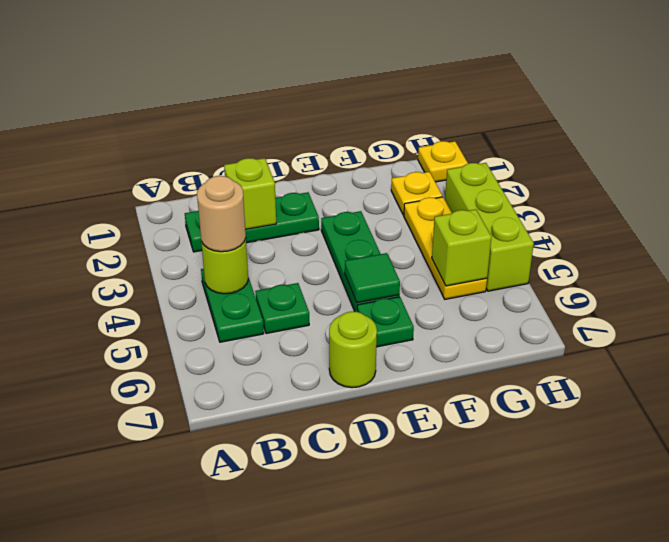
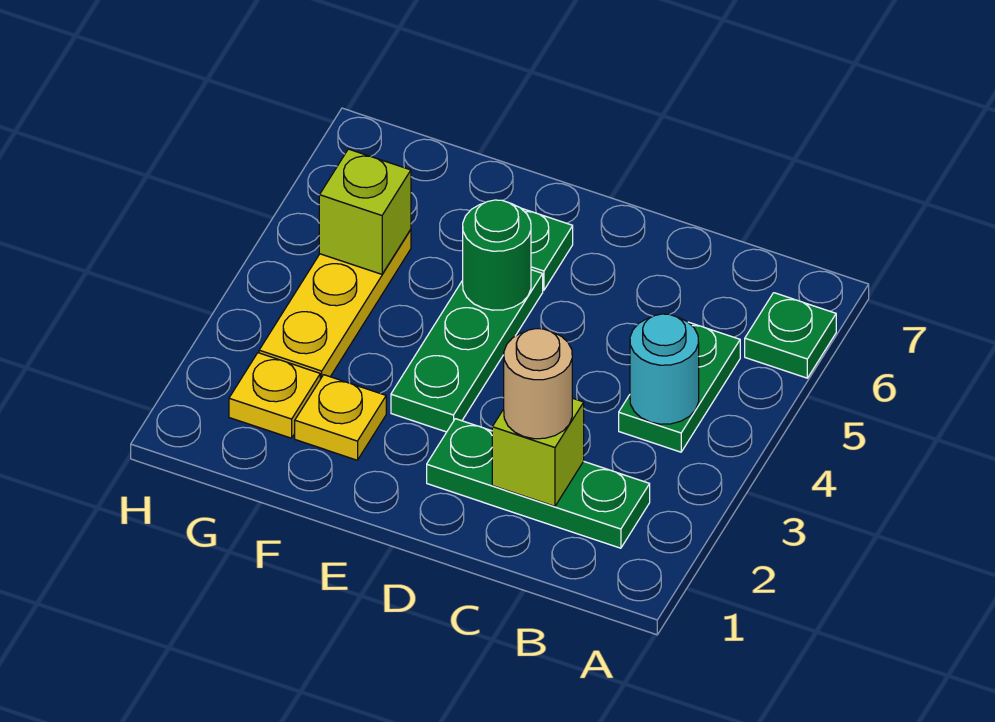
lime round brick B4 level 2 -> cyan round brick B4 level 2
tan round brick B4 level 3 -> tan round brick C2 level 3
green plate C5 level 1 -> green plate A6 level 1
lime round brick D7 level 1 -> none
green tile E5 level 2 -> green round brick E5 level 2
yellow plate H1 level 1 -> yellow plate F2 level 1
lime brick H3:H5 level 1 -> none

